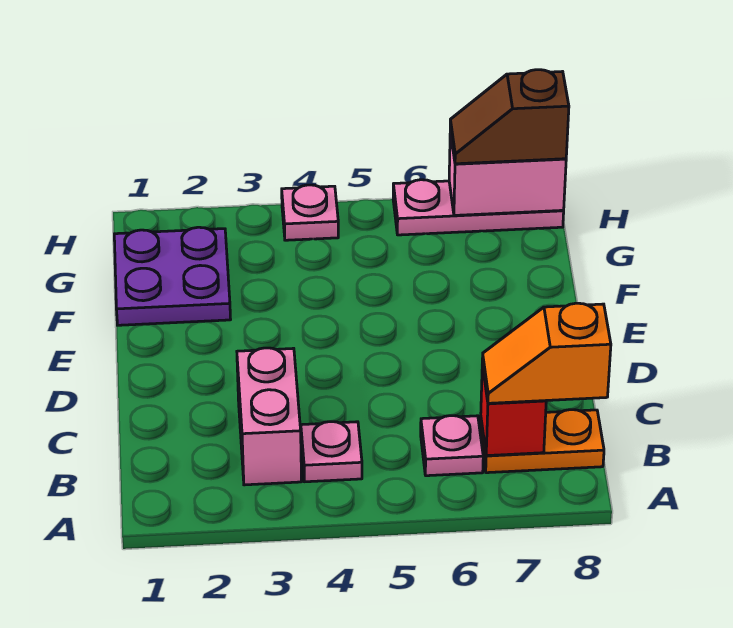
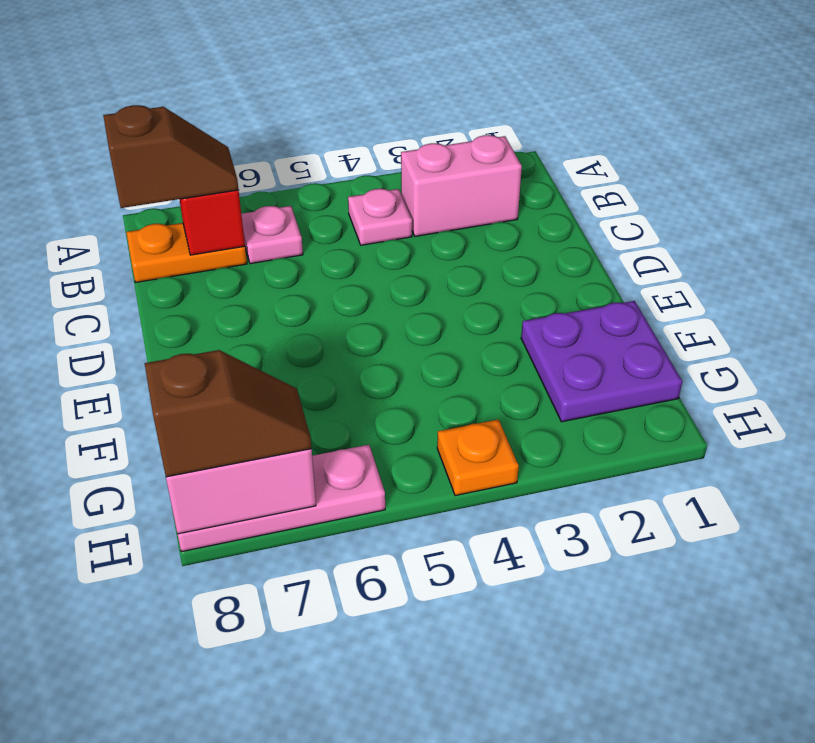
pink brick B3:C3 level 1 -> pink brick B2:B3 level 1
orange slope B7:B8 level 3 top 8 -> brown slope B7:B8 level 3 top 8
pink plate H4 level 1 -> orange plate H4 level 1

